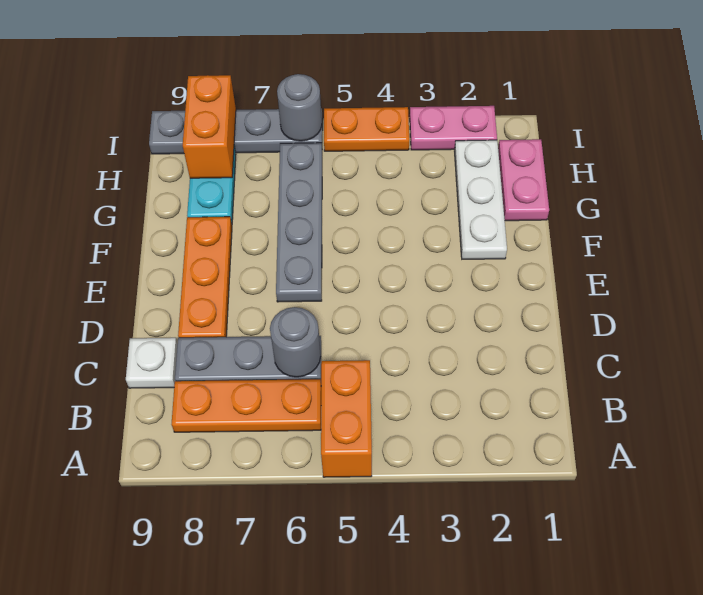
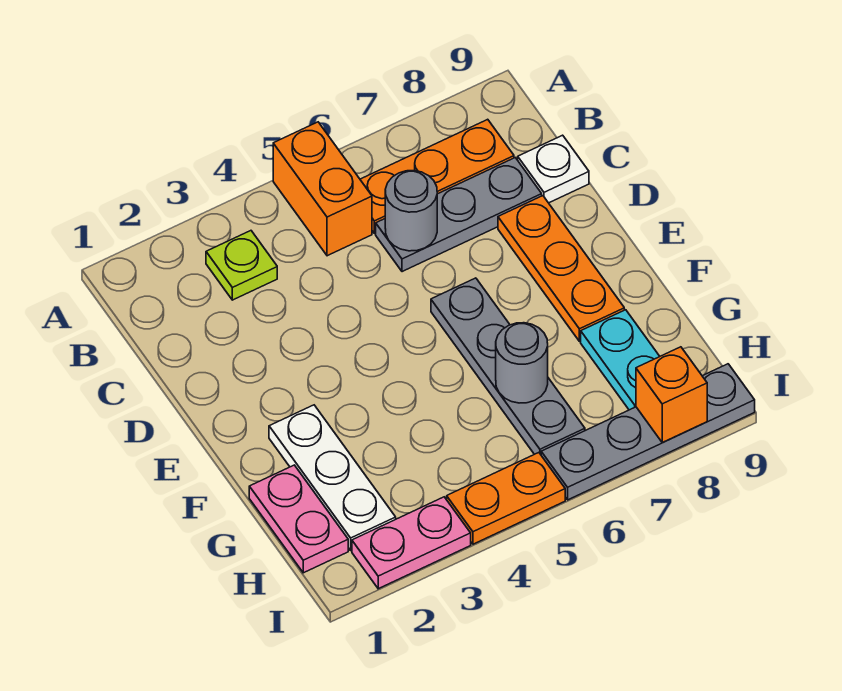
none -> lime plate B3 level 1
orange brick H8:I8 level 2 -> orange brick I8 level 2
grey round brick I6 level 2 -> grey round brick G6 level 2

